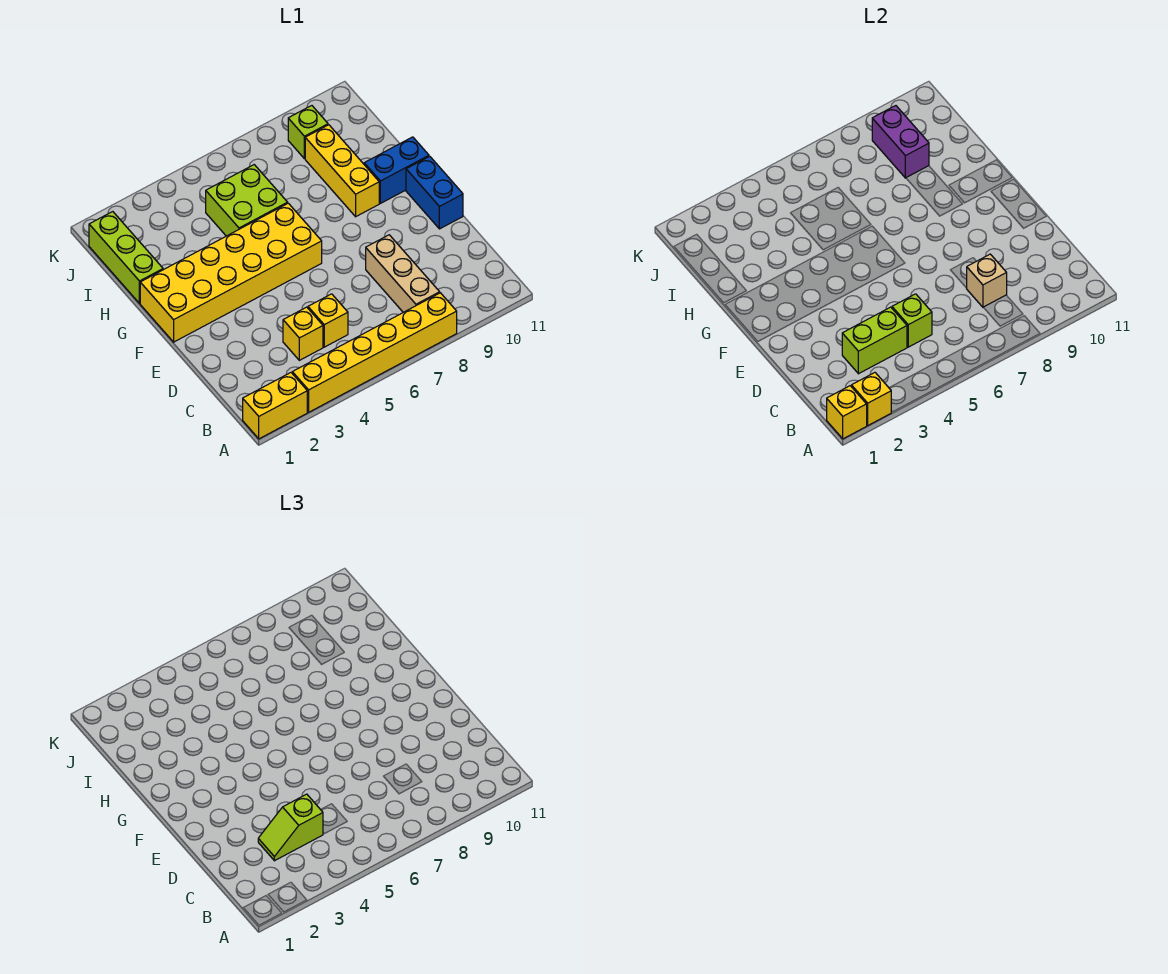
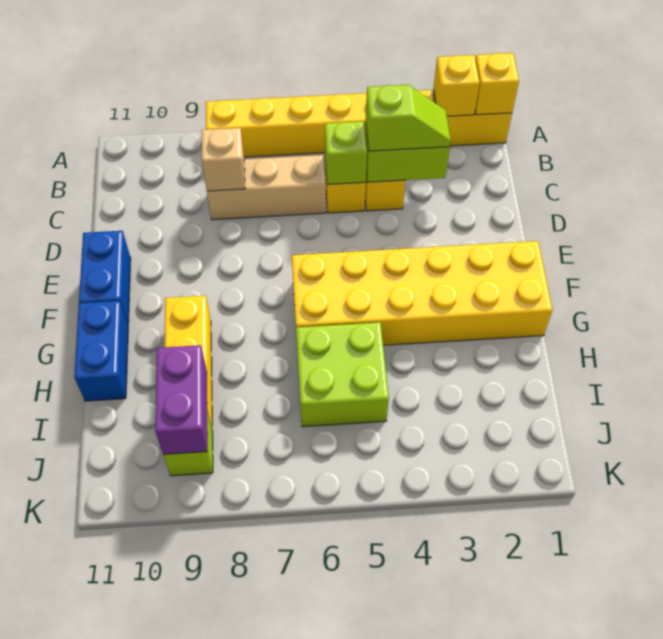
tan brick B8:D8 level 1 -> tan brick C6:C8 level 1
blue brick G10:G11 level 1 -> blue brick G11:H11 level 1
lime brick H1:J1 level 1 -> none

